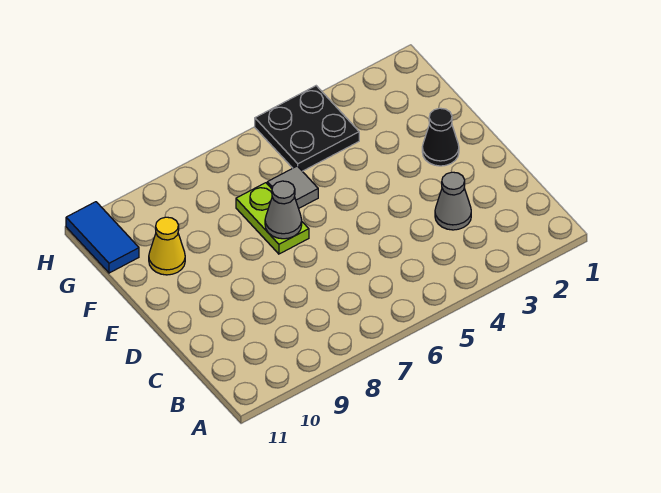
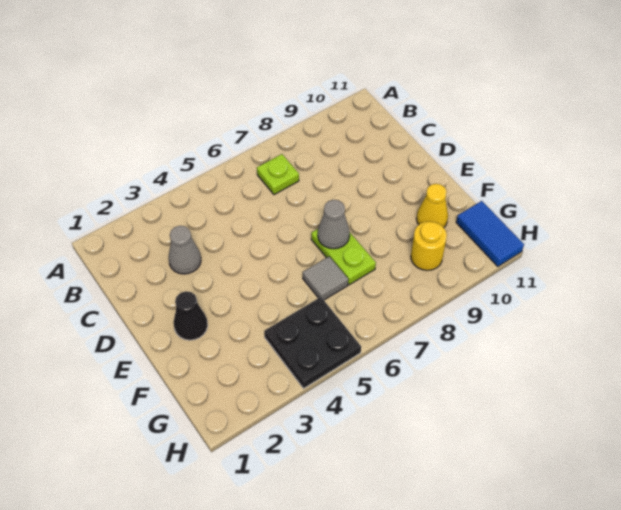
none -> lime plate B7 level 1
none -> yellow round brick G9 level 1

